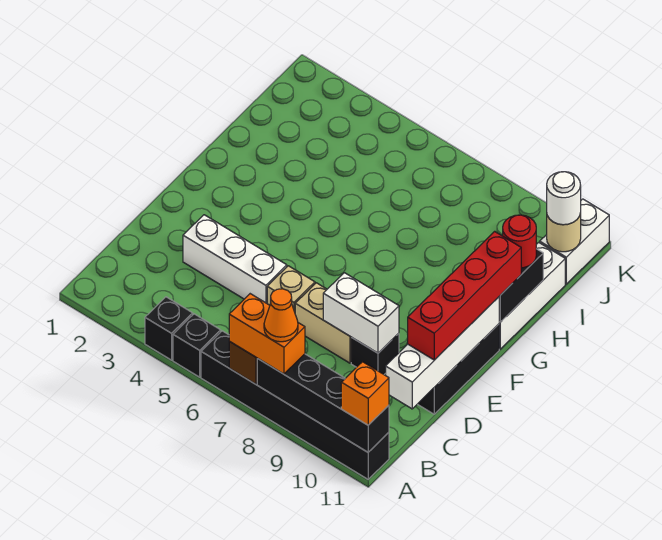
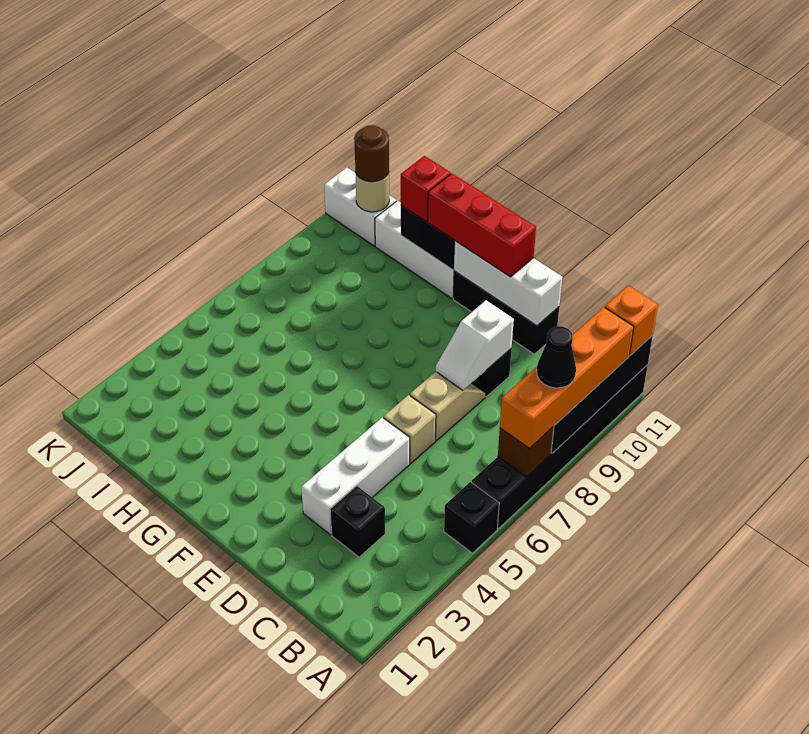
black brick A4 level 1 -> black brick C3 level 1
orange brick A7:A8 level 3 -> orange brick A7:A10 level 3
orange cone A8 level 4 -> black cone A8 level 4
white brick C11:F11 level 2 -> white brick D11:F11 level 2
tan brick D7:D8 level 1 -> tan slope D7:D8 level 1 top 7
white brick D8:D9 level 2 -> white slope D8:D9 level 2 top 9
red brick D11:G11 level 3 -> red brick E11:G11 level 3
red round brick H11 level 3 -> red brick H11 level 3
white round brick J11 level 3 -> brown round brick J11 level 3

